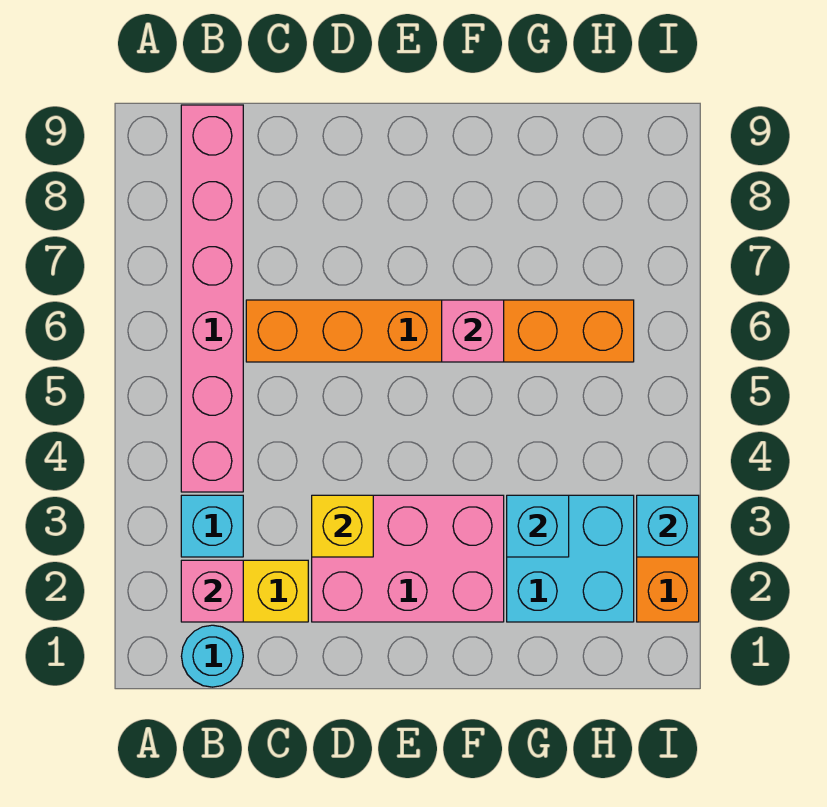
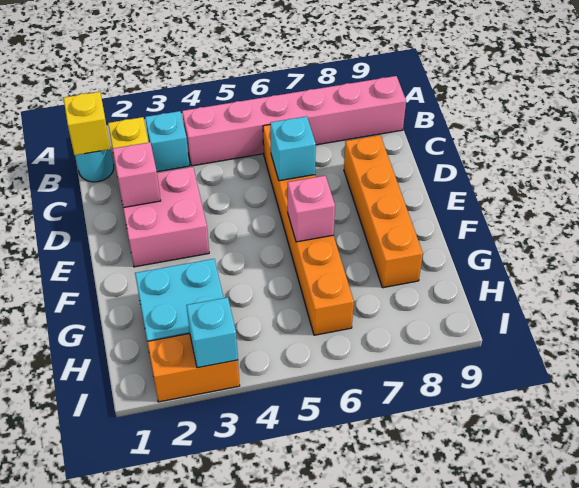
pink brick B2 level 2 -> pink brick D2 level 2
pink brick D2:F3 level 1 -> pink brick D2:E3 level 1
yellow brick D3 level 2 -> yellow brick B1 level 2
none -> orange brick D8:G8 level 1
cyan brick G3 level 2 -> cyan brick D6 level 2

